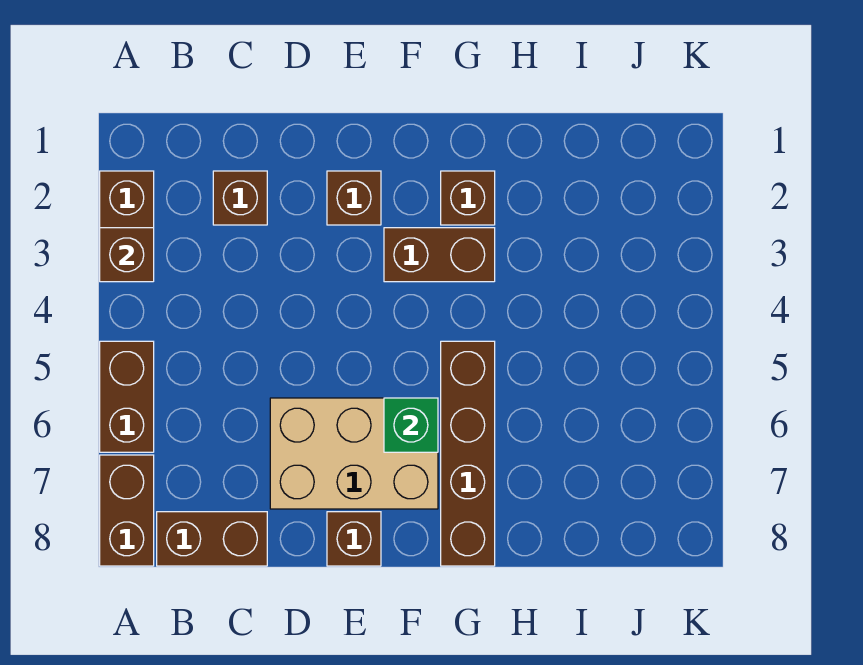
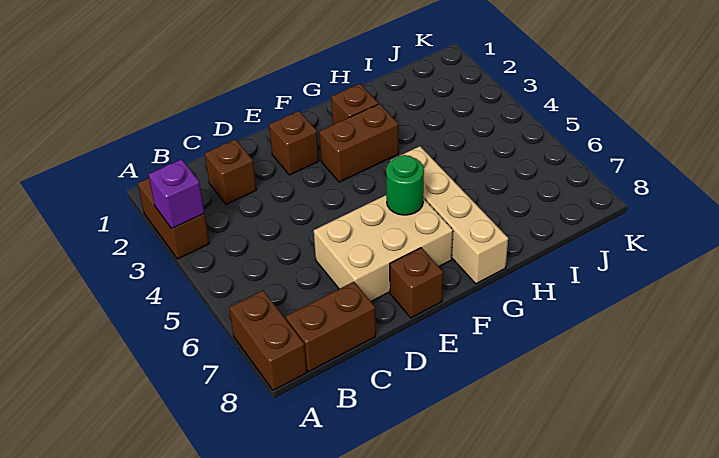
brown brick A3 level 2 -> purple brick A3 level 2
brown brick A5:A6 level 1 -> none
green brick F6 level 2 -> green round brick F6 level 2
brown brick G5:G8 level 1 -> tan brick G5:G8 level 1

